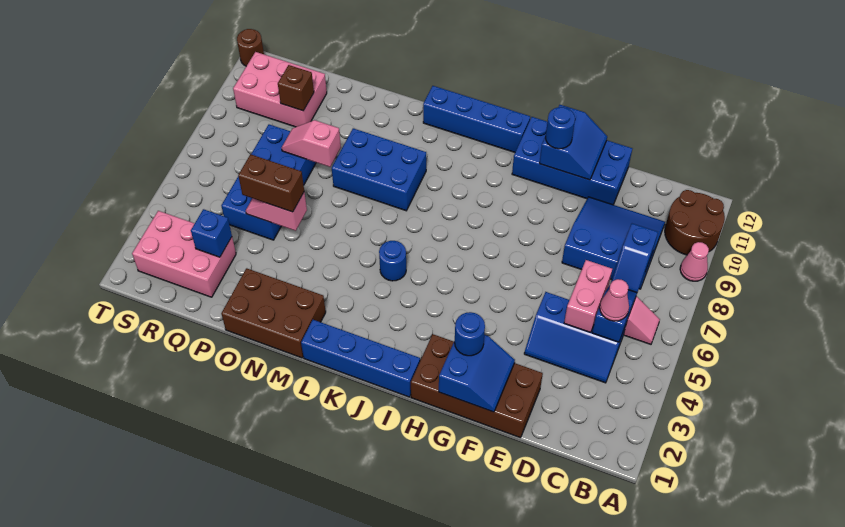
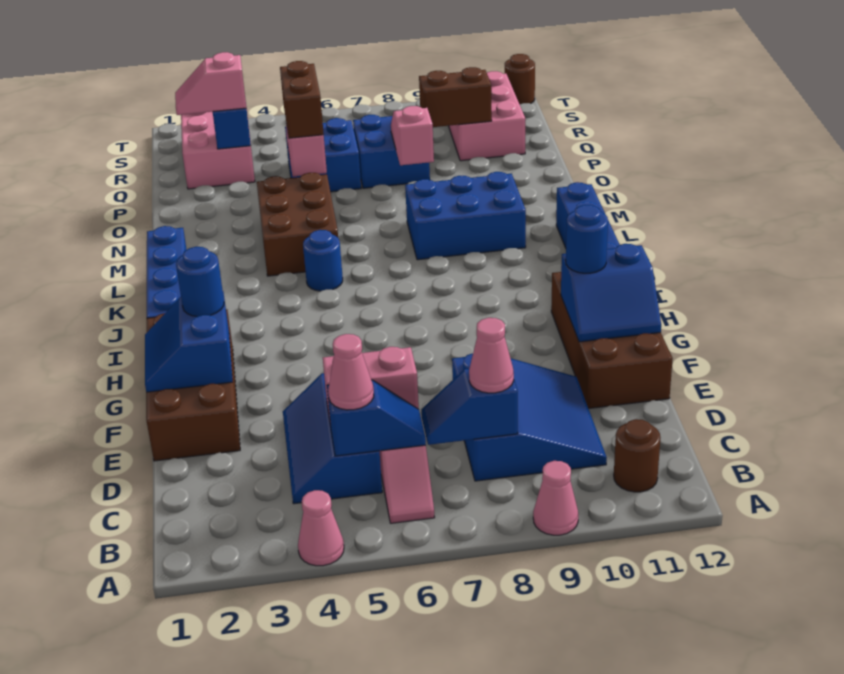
none -> pink cone A4 level 1
brown round brick A10:B11 level 1 -> brown round brick B11 level 1
none -> pink cone C8 level 3
blue brick E11:H12 level 1 -> brown brick E11:H12 level 1
blue slope F1:G2 level 2 top G -> blue slope F1:G2 level 2 top 2
blue brick L8:N9 level 1 -> blue brick L8:M10 level 1
brown brick M1:O2 level 1 -> brown brick L4:N5 level 1
none -> pink slope Q2:Q3 level 3 top 3
brown brick Q10 level 2 -> brown brick Q9:Q10 level 2

